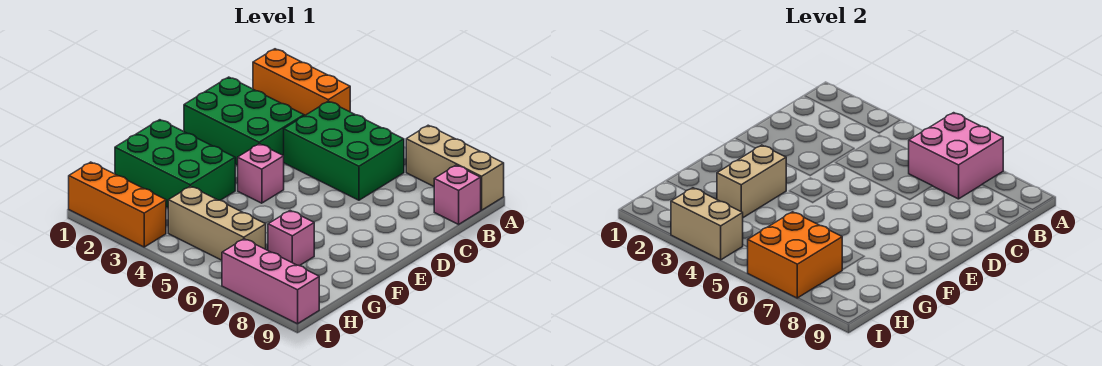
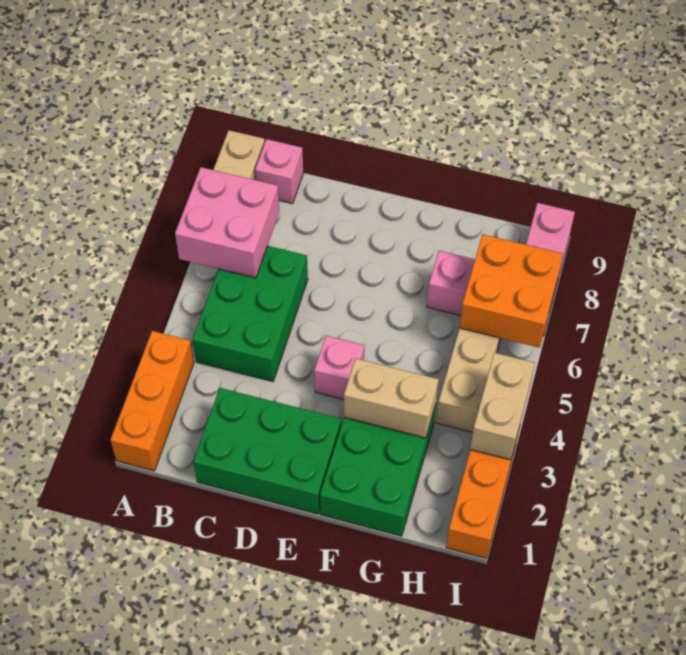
green brick C1:D3 level 1 -> green brick C1:E2 level 1

